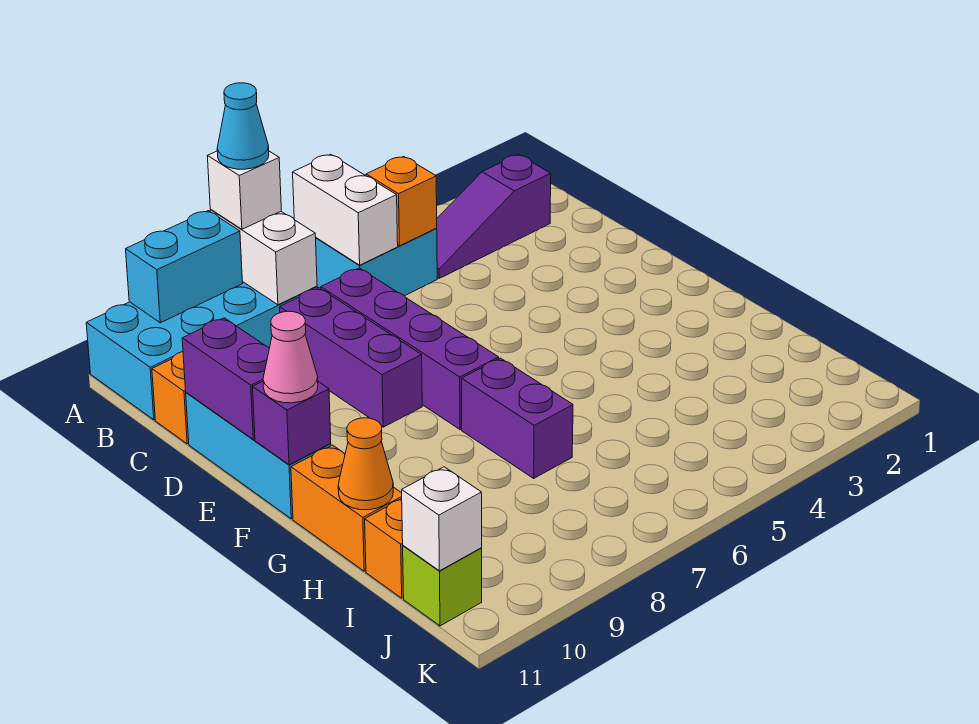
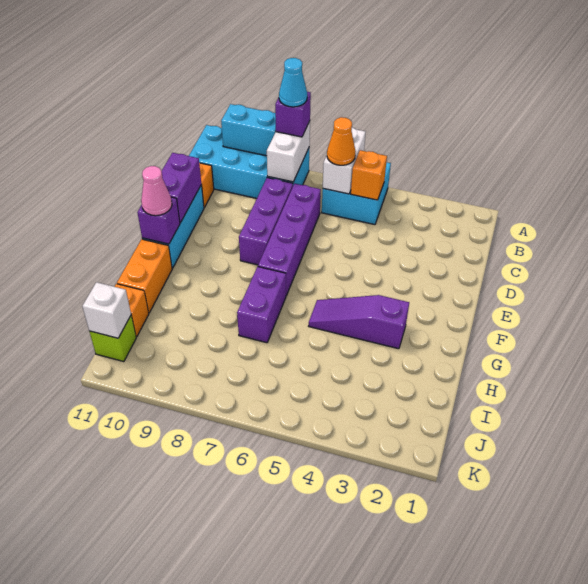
white brick A8 level 3 -> purple brick A8 level 3
purple slope B2:B4 level 1 top 2 -> purple slope G3:G5 level 1 top 3
orange cone H11 level 2 -> orange cone B6 level 3

